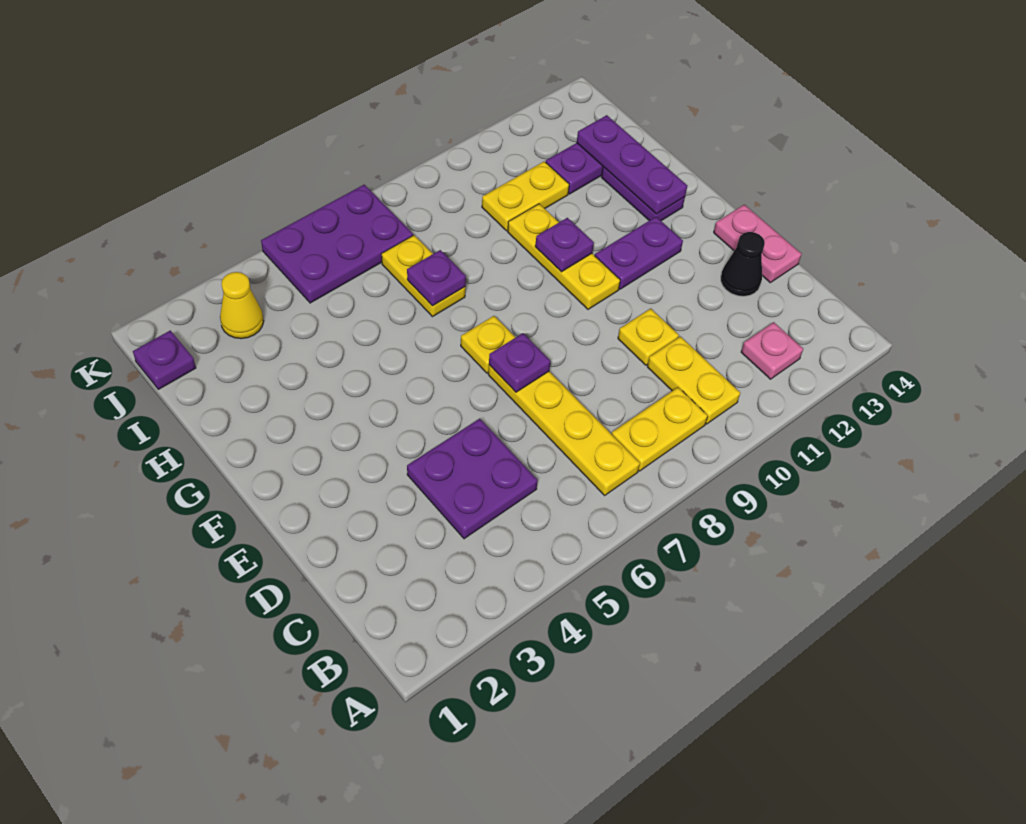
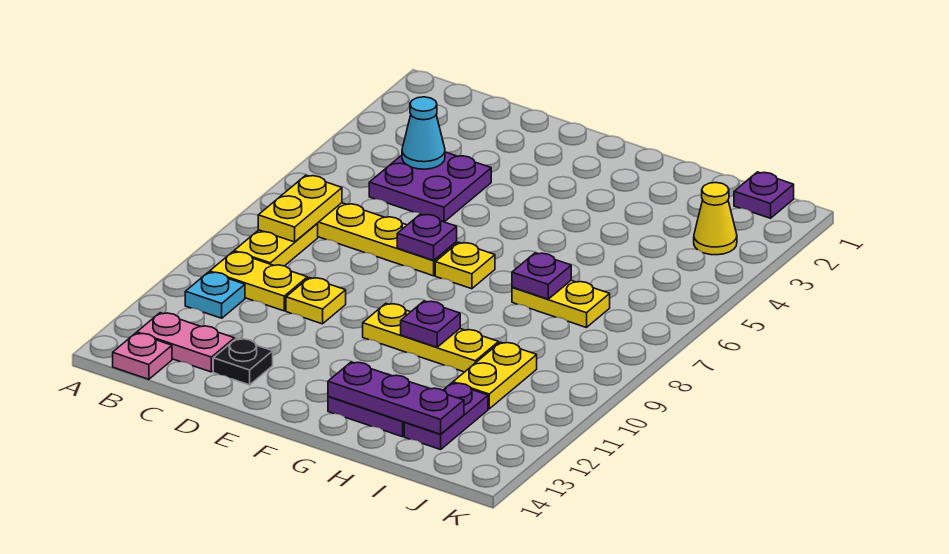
none -> yellow plate B7:B8 level 2
none -> cyan plate B11 level 1
pink plate B12 level 1 -> pink plate B14 level 1
none -> cyan cone C4 level 2
black cone D13 level 1 -> black plate D13 level 1
pink plate D14:E14 level 1 -> pink plate B13:C13 level 1
purple plate F11:F12 level 1 -> none
purple plate J5:K7 level 1 -> none

